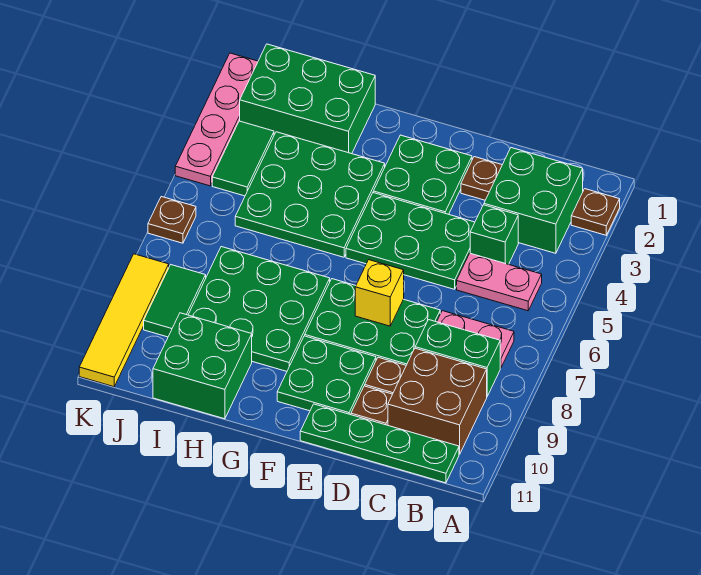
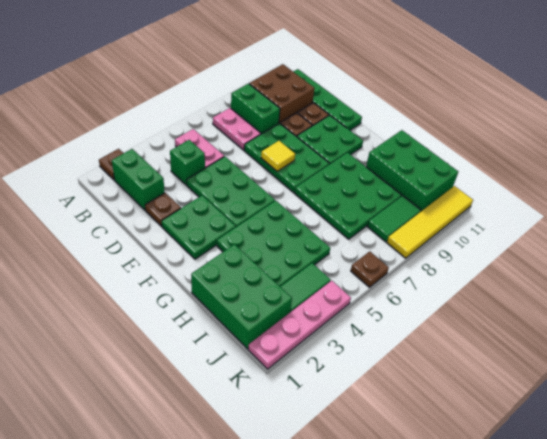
green brick B2:C3 level 1 -> green brick B2:C2 level 1
yellow brick E7 level 2 -> yellow tile E7 level 2
green brick H10:I11 level 1 -> green brick H10:J11 level 1

